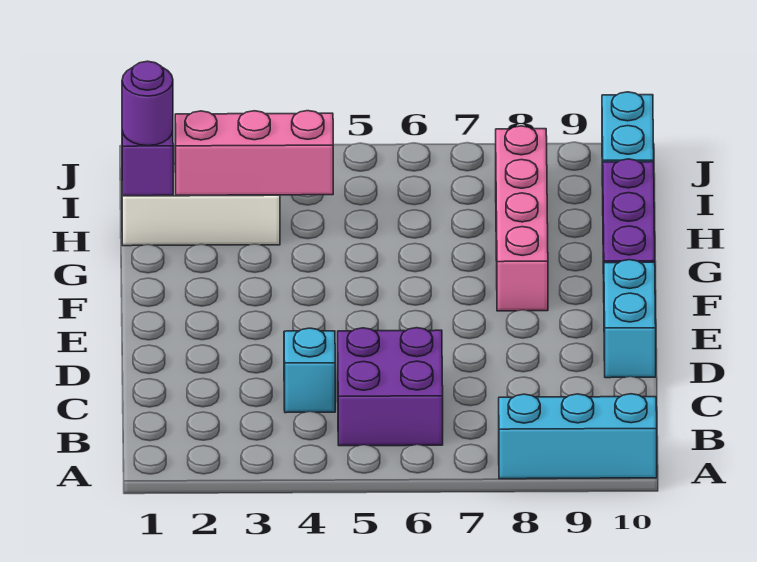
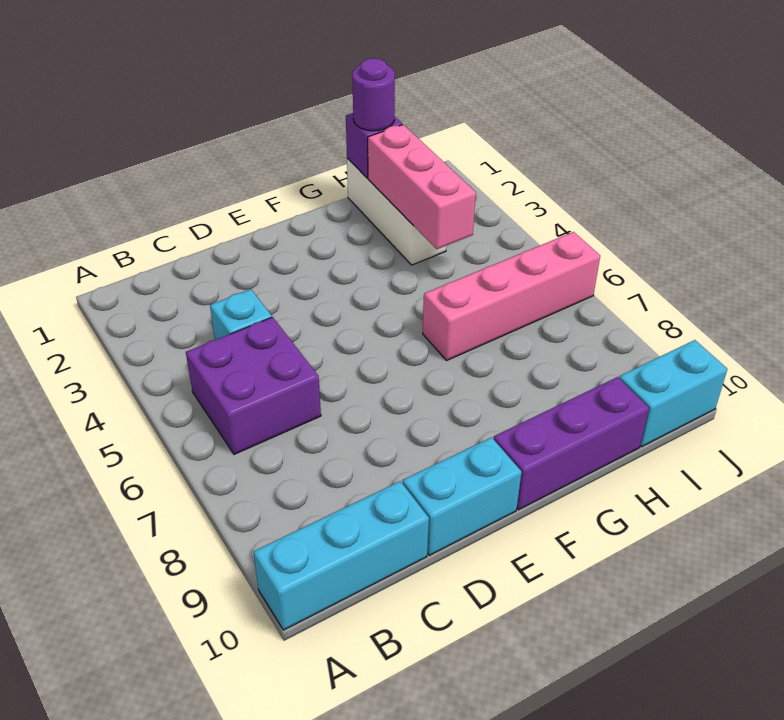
cyan brick A8:A10 level 1 -> cyan brick A10:C10 level 1
pink brick F8:I8 level 1 -> pink brick G6:J6 level 1

